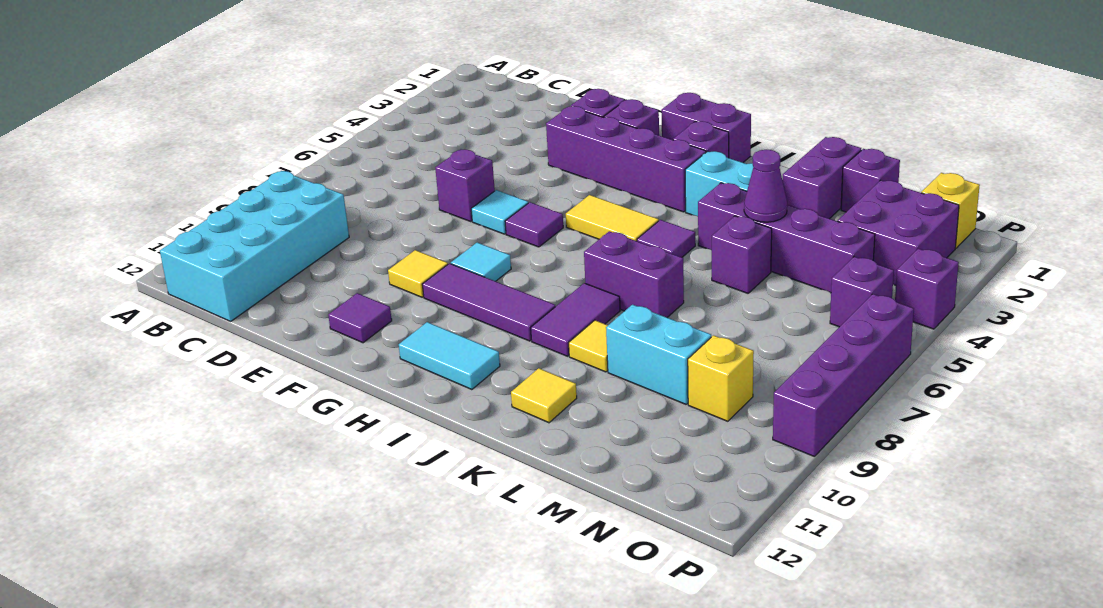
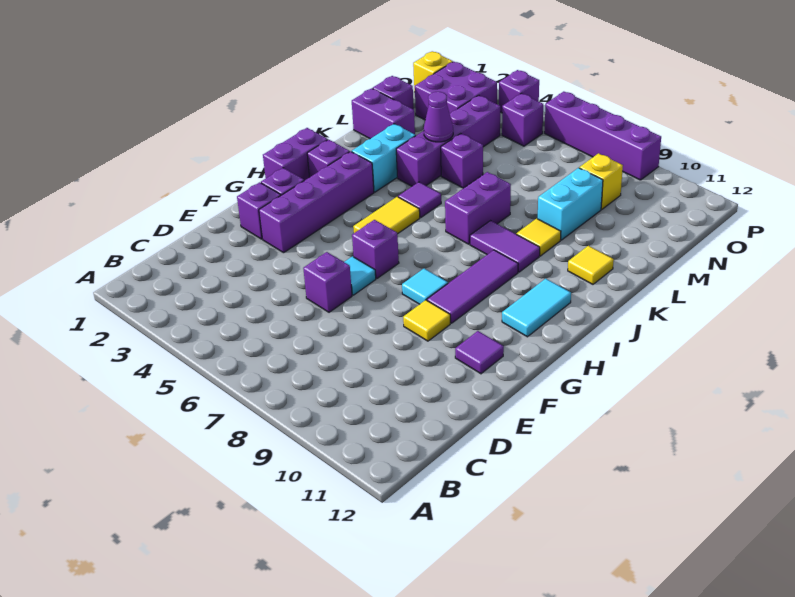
cyan brick B9:C12 level 1 -> none
purple tile G6 level 1 -> purple brick G6 level 1

